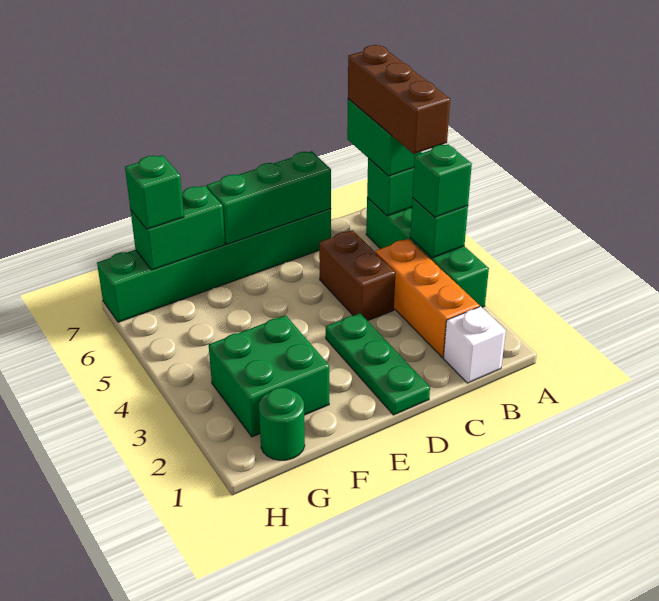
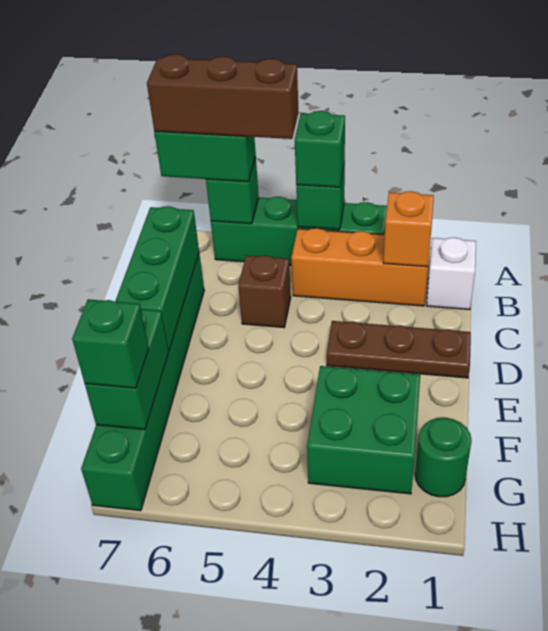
none -> orange brick B2 level 2
brown brick C4:C5 level 1 -> brown brick C5 level 1
green plate D1:D3 level 1 -> brown plate D1:D3 level 1

